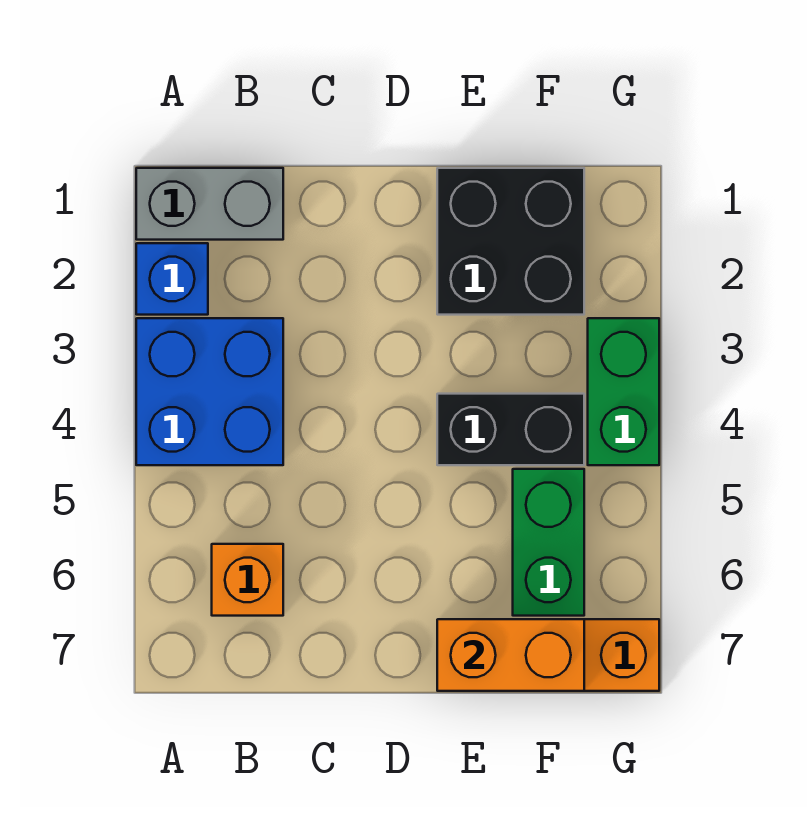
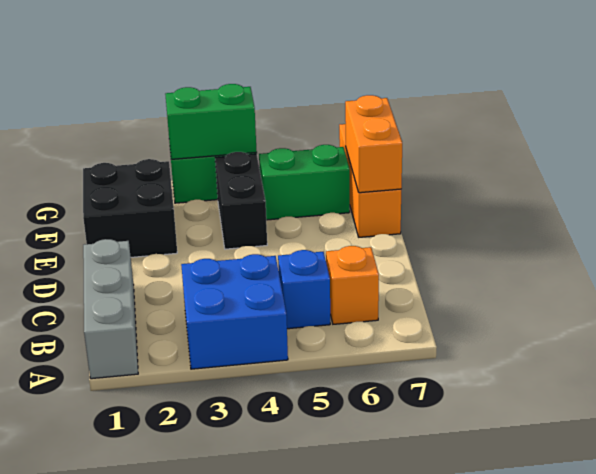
grey brick A1:B1 level 1 -> grey brick A1:C1 level 1
blue brick A2 level 1 -> blue brick B5 level 1
none -> green brick G3:G4 level 2

